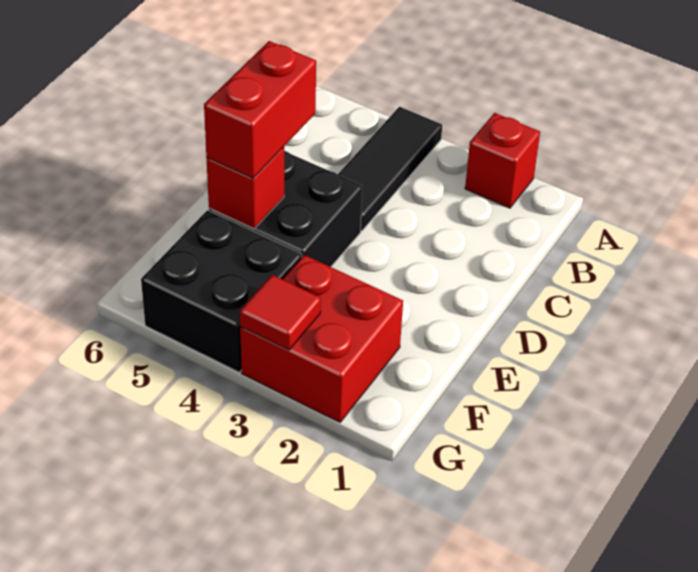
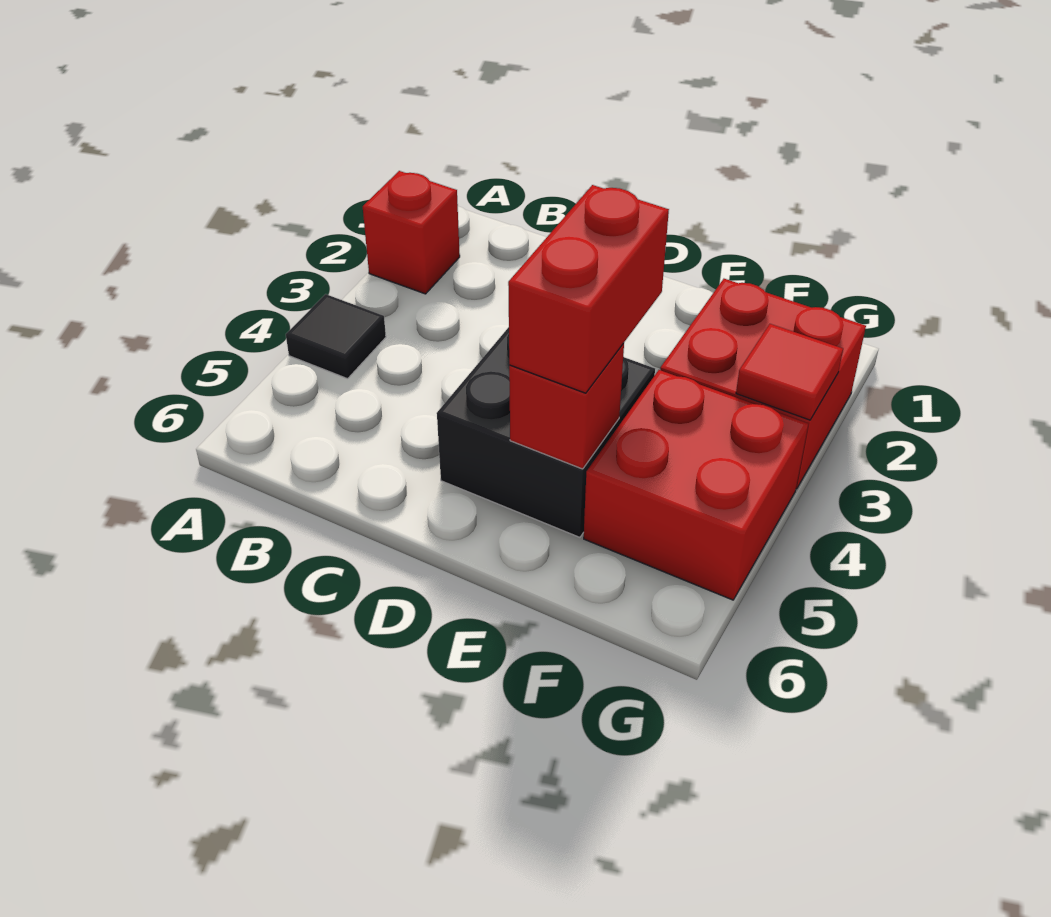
black tile A4:C4 level 1 -> black tile A4 level 1
red brick D5:E5 level 3 -> red brick E4:E5 level 3
black brick F4:G5 level 1 -> red brick F4:G5 level 1

